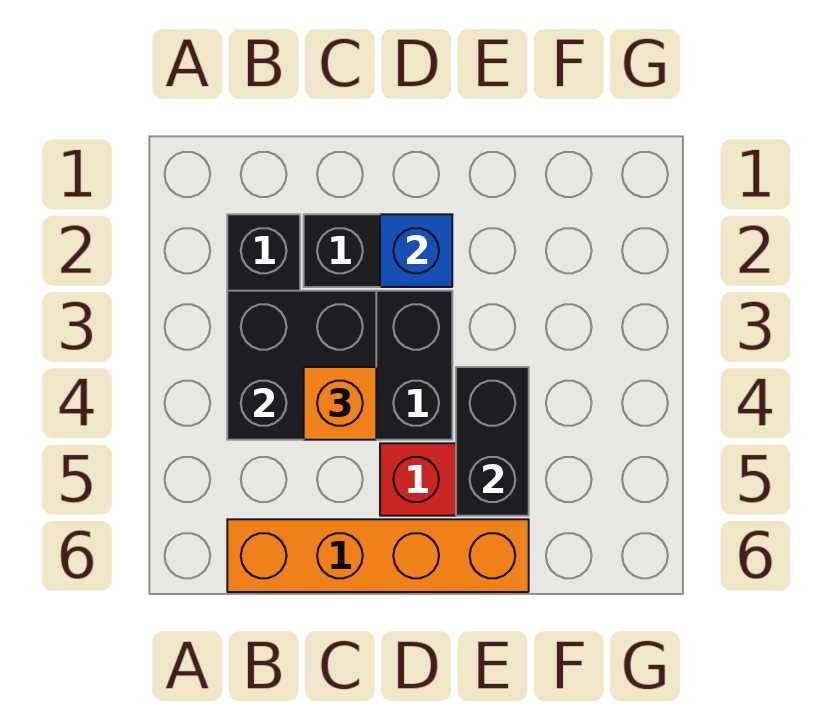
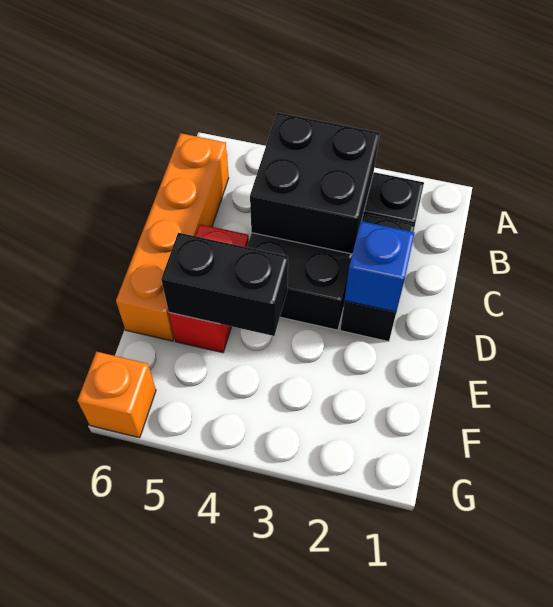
orange brick C4 level 3 -> orange brick G6 level 1

